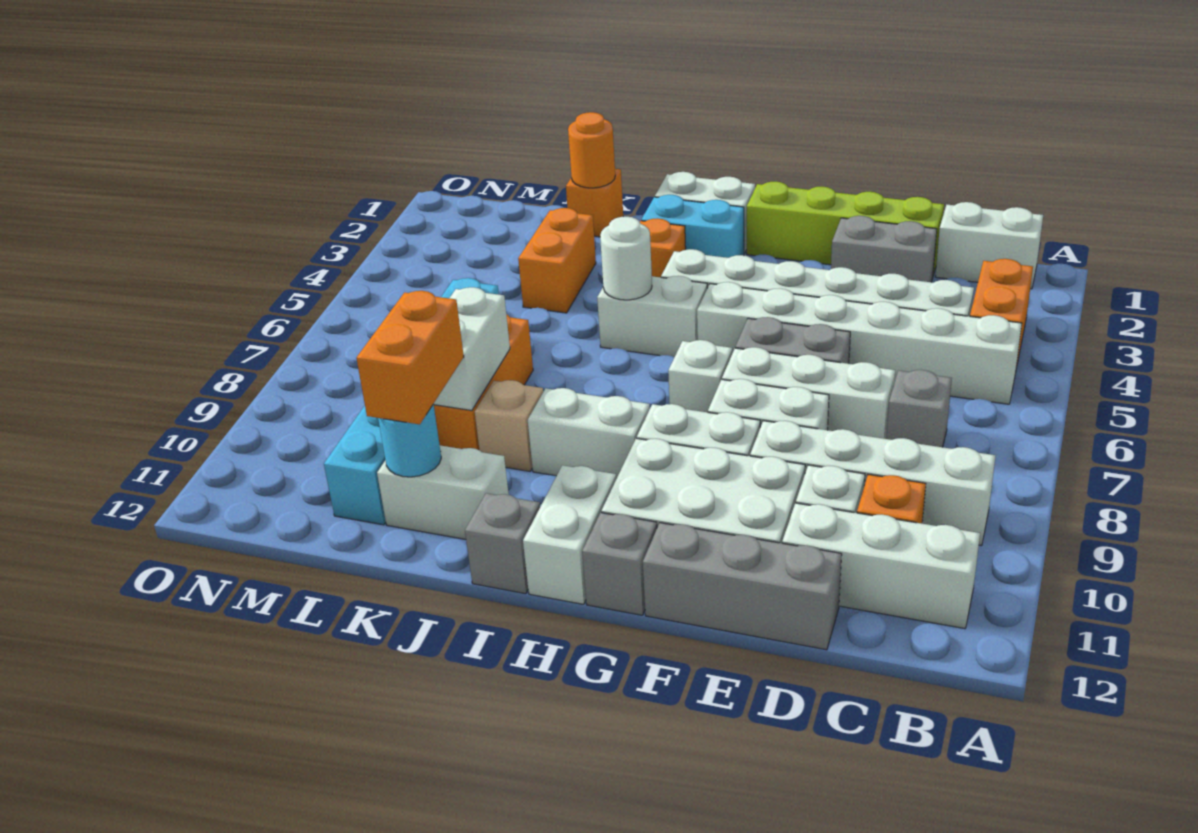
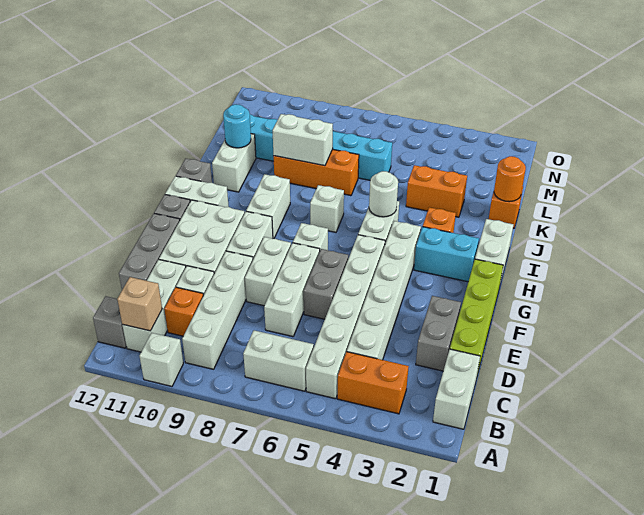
none -> white brick A10 level 1
none -> white brick B6:B7 level 1
grey brick C7 level 1 -> grey brick B12 level 1
cyan brick H2:I2 level 1 -> cyan brick H2:H3 level 1
none -> white brick I7 level 1
tan brick J9 level 1 -> tan brick B11 level 2
orange brick K10:K11 level 3 -> none

